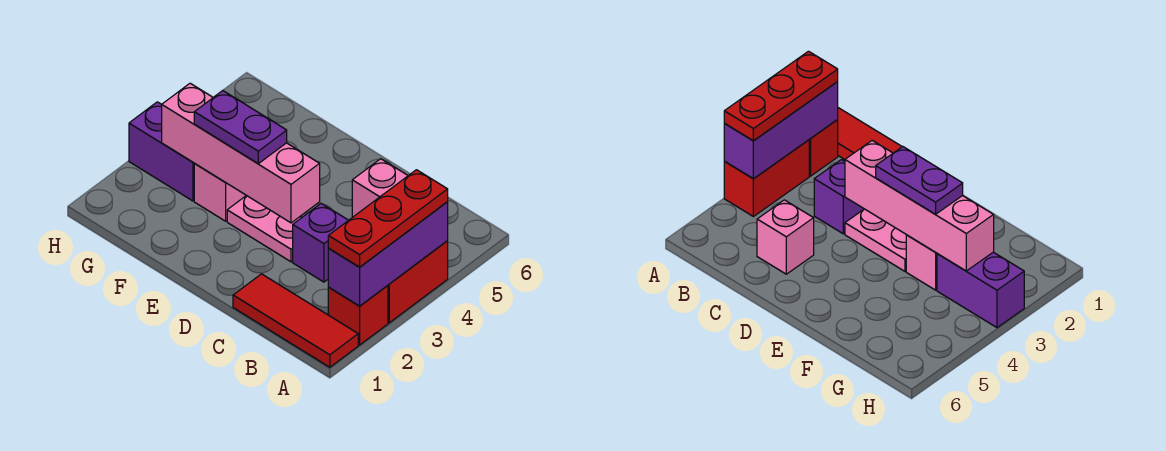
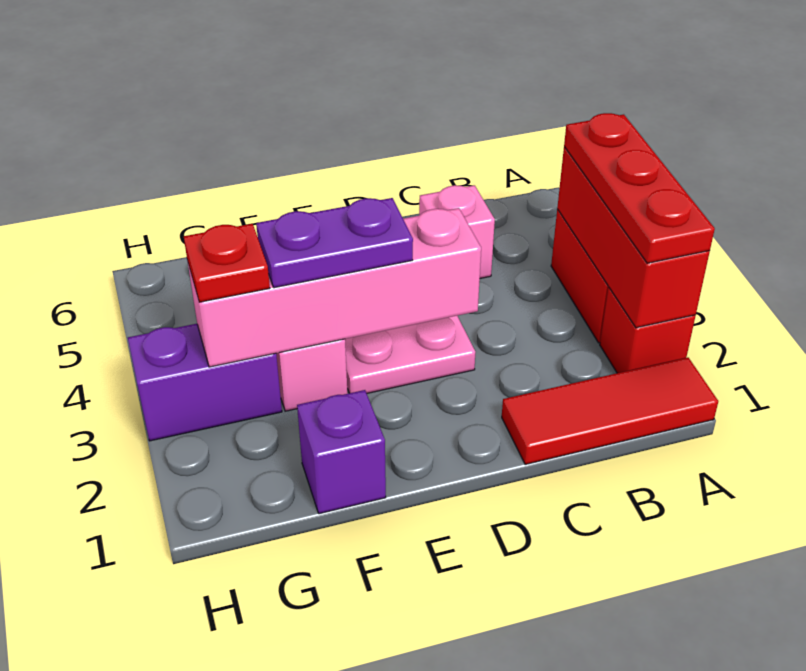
purple brick A2:A4 level 2 -> red brick A2:A4 level 2
purple brick C3 level 1 -> purple brick F1 level 1
none -> red plate G3 level 3

